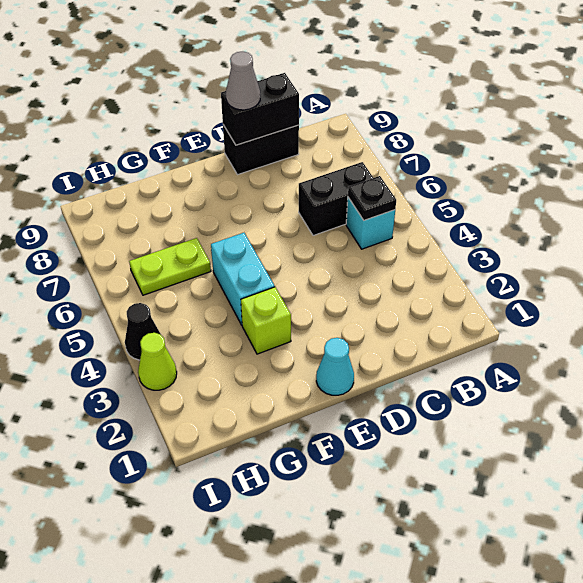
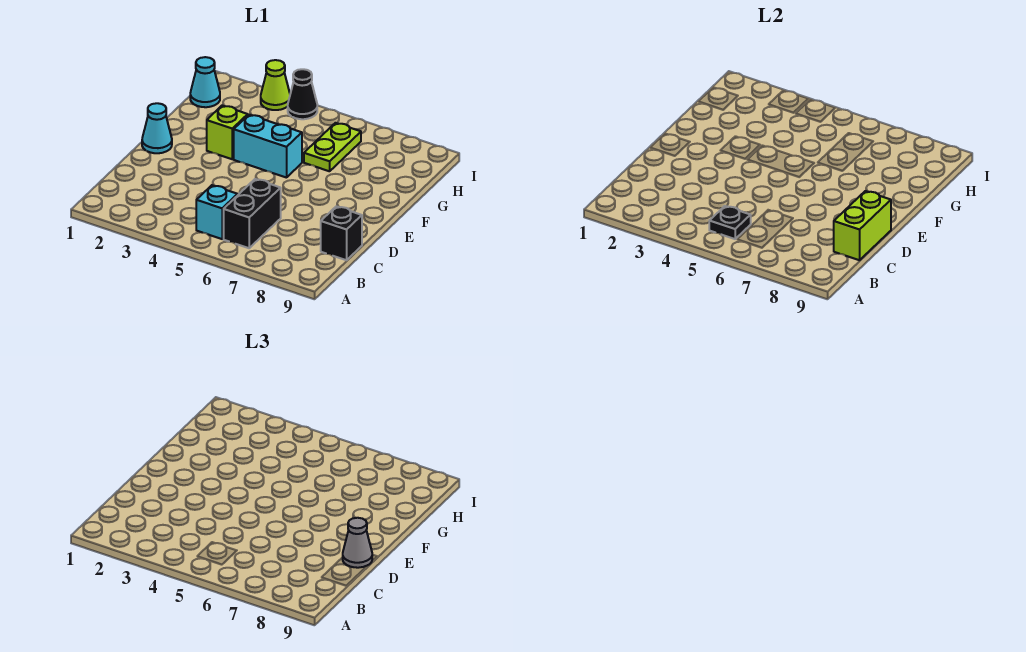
black brick C9:D9 level 1 -> black brick C9 level 1
black brick C9:D9 level 2 -> lime brick C9:D9 level 2
none -> cyan cone H1 level 1

